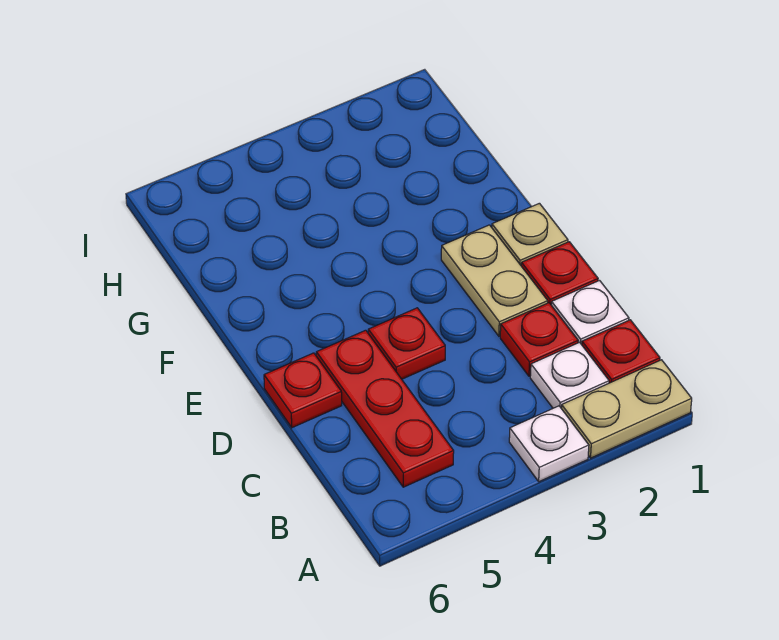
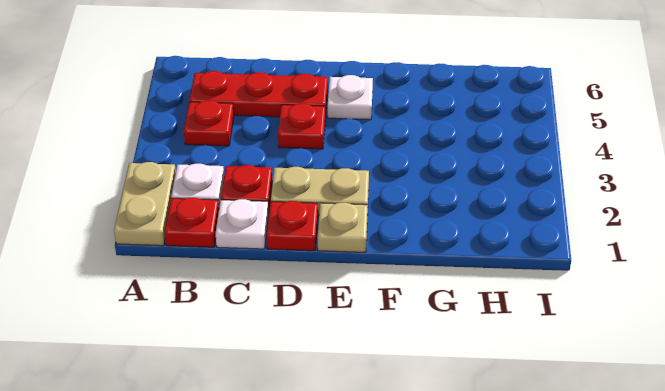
white plate A3 level 1 -> white plate E5 level 1
red plate D6 level 1 -> red plate B4 level 1

